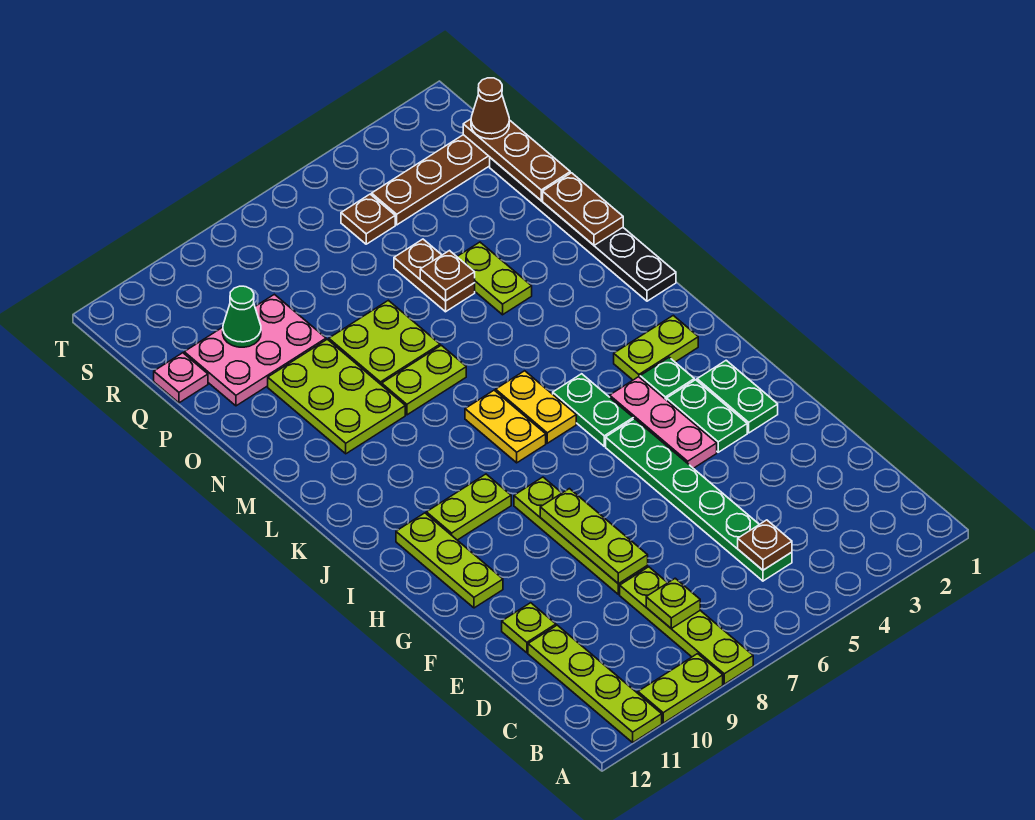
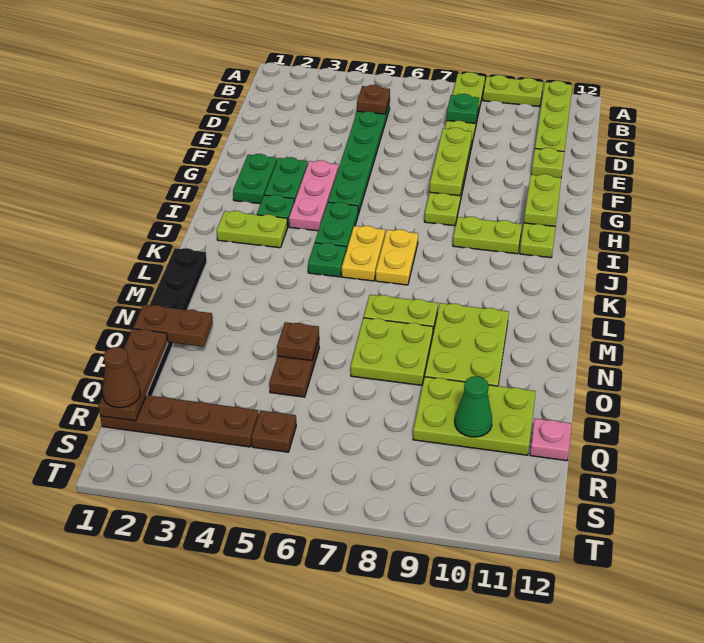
lime plate C8 level 2 -> green plate C8 level 2
none -> green plate K5 level 1
brown plate N1:O1 level 2 -> brown plate O1:O2 level 2
lime plate N4:O4 level 1 -> lime plate G11:H11 level 2
pink plate P9:Q11 level 1 -> lime plate P9:Q11 level 1

